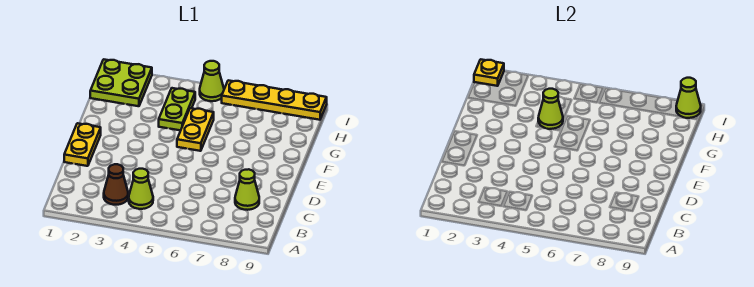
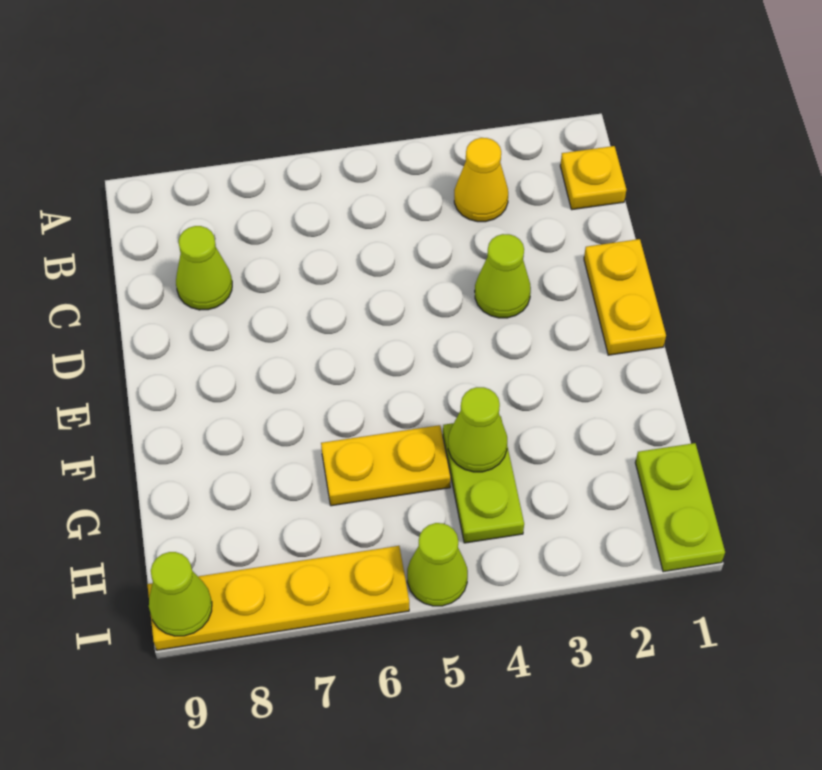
brown cone B3 level 1 -> yellow cone B3 level 1
lime cone B4 level 1 -> lime cone D3 level 1
yellow plate F5:G5 level 1 -> yellow plate G5:G6 level 1
lime plate H1:I2 level 1 -> lime plate H1:I1 level 1
yellow plate I1 level 2 -> yellow plate B1 level 1

